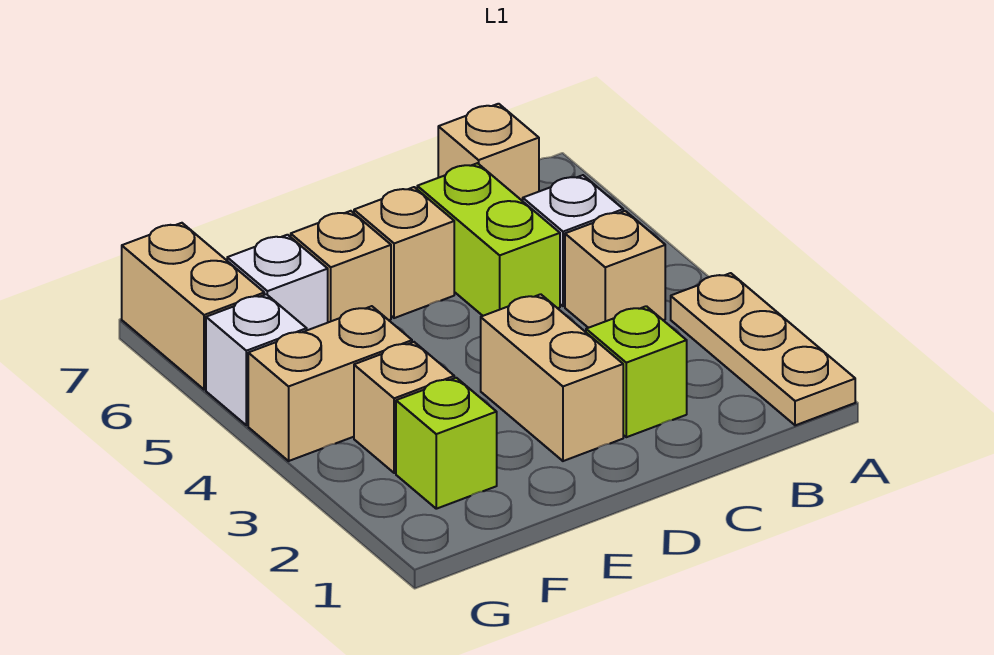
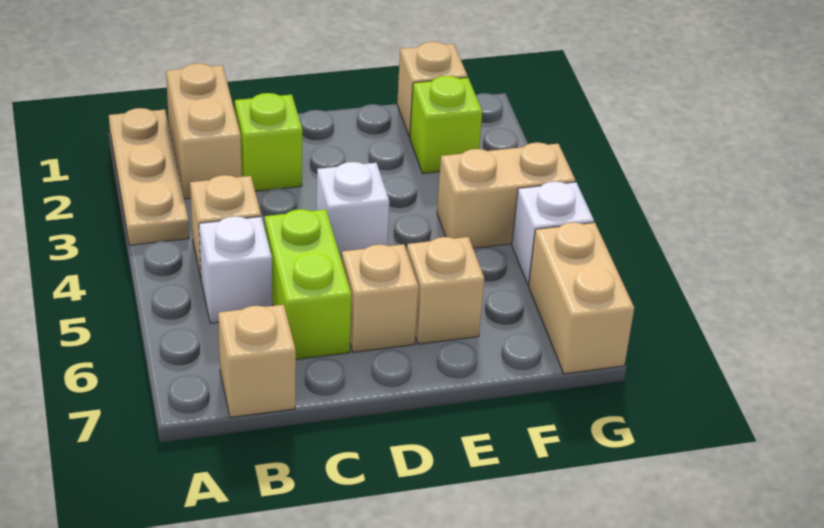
tan brick D2:D3 level 1 -> tan brick B1:B2 level 1
tan brick F3 level 1 -> tan brick F1 level 1
white brick F6 level 1 -> white brick D4 level 1

